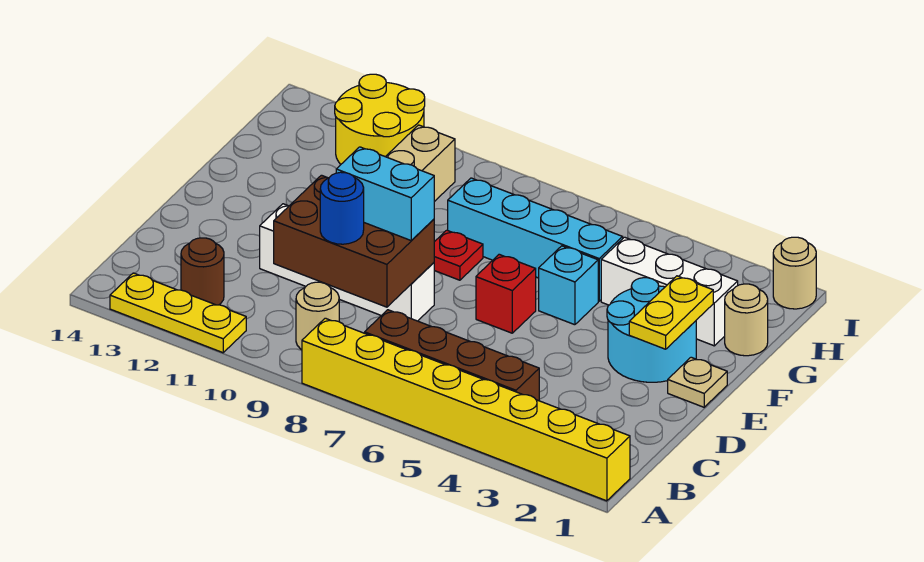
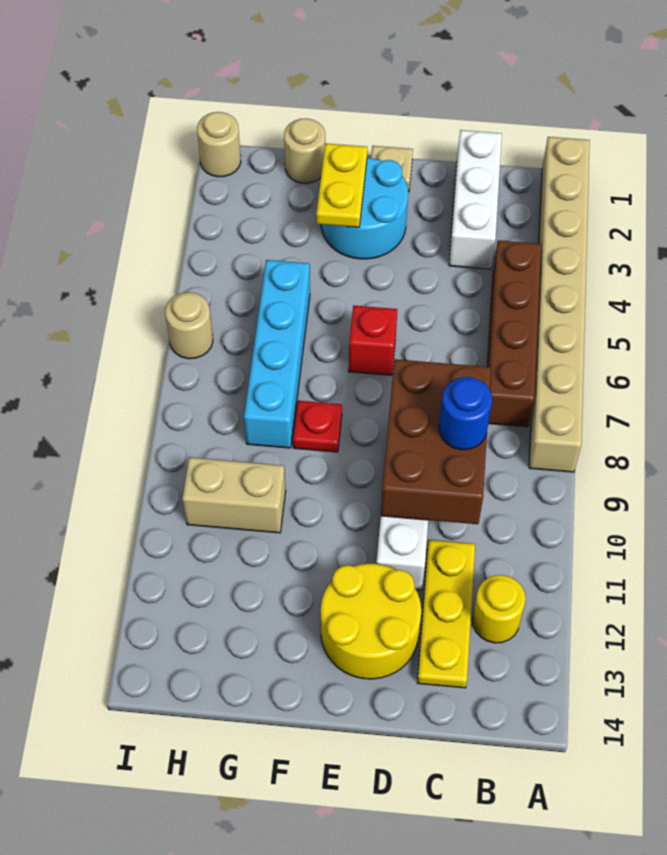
yellow brick A1:A8 level 1 -> tan brick A1:A8 level 1
yellow plate A11:A13 level 1 -> yellow plate C11:C13 level 1
tan round brick B9 level 1 -> tan round brick I6 level 1
brown round brick B12 level 1 -> yellow round brick B12 level 1
cyan brick D8:D9 level 3 -> none
yellow plate E2:F2 level 2 -> yellow plate F2:F3 level 2
cyan brick F5 level 1 -> none
white brick G2:G4 level 1 -> white brick C1:C3 level 1
yellow round brick H11:I12 level 1 -> yellow round brick D12:E13 level 1

